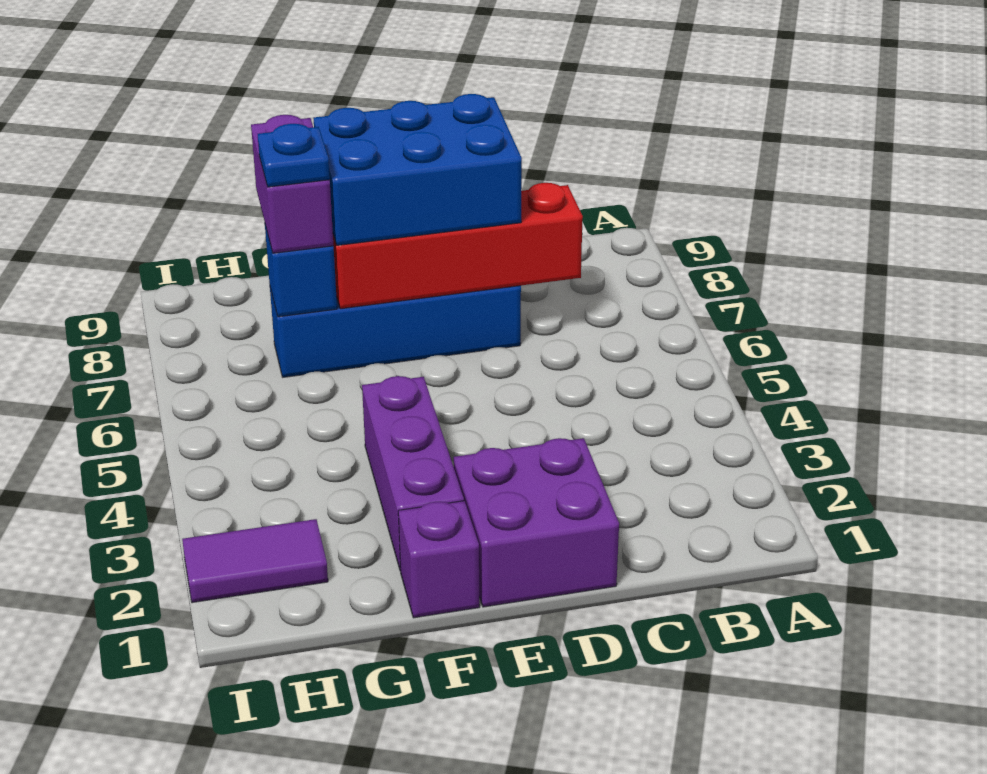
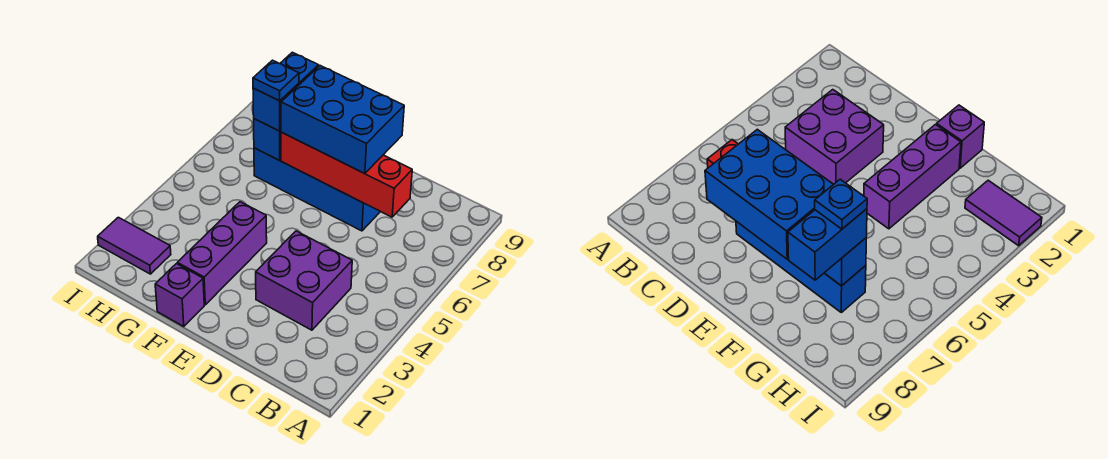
purple brick D1:E2 level 1 -> purple brick C3:D4 level 1
purple brick G7:G8 level 3 -> blue brick G7:G8 level 3

